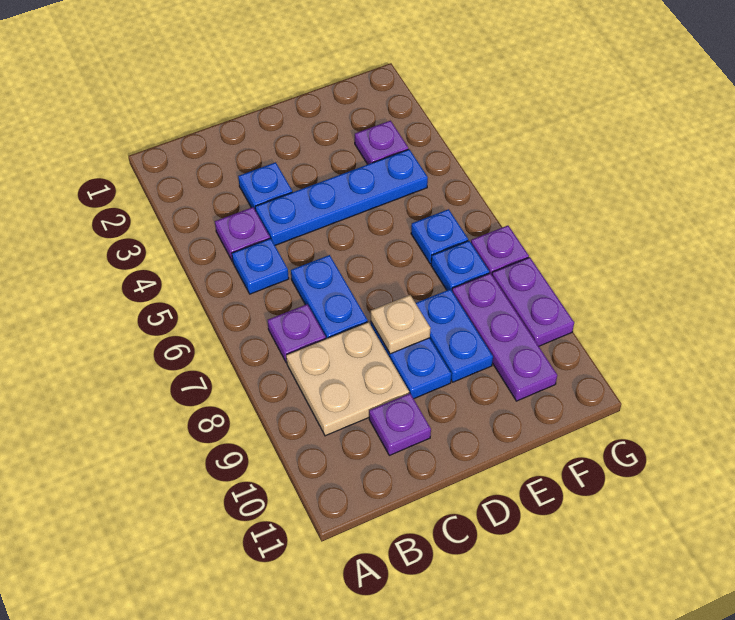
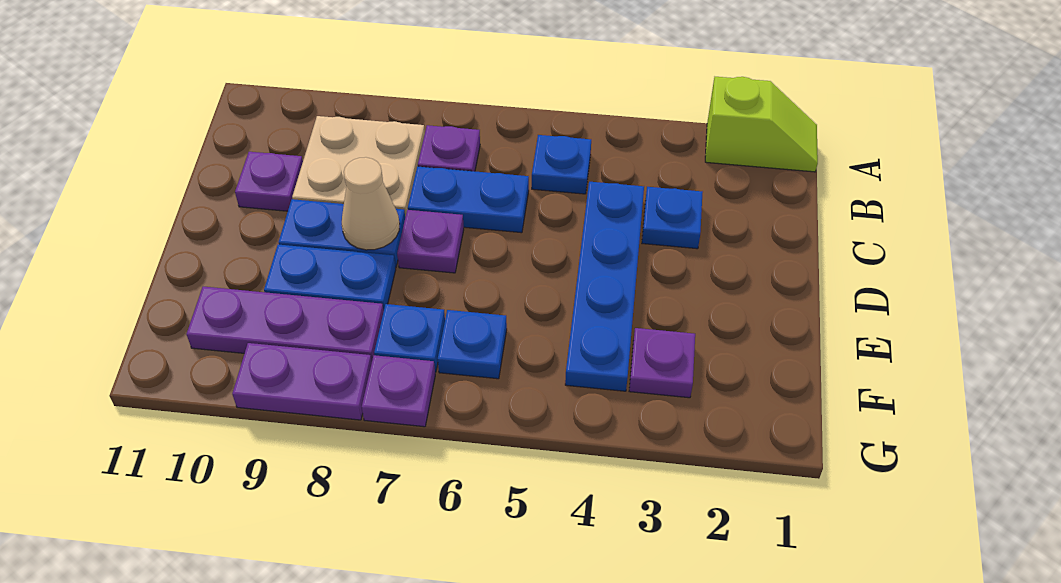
none -> lime slope A1:A2 level 1 top 2
purple plate B4 level 1 -> purple plate D7 level 1
tan plate D8 level 2 -> tan cone D8 level 2

